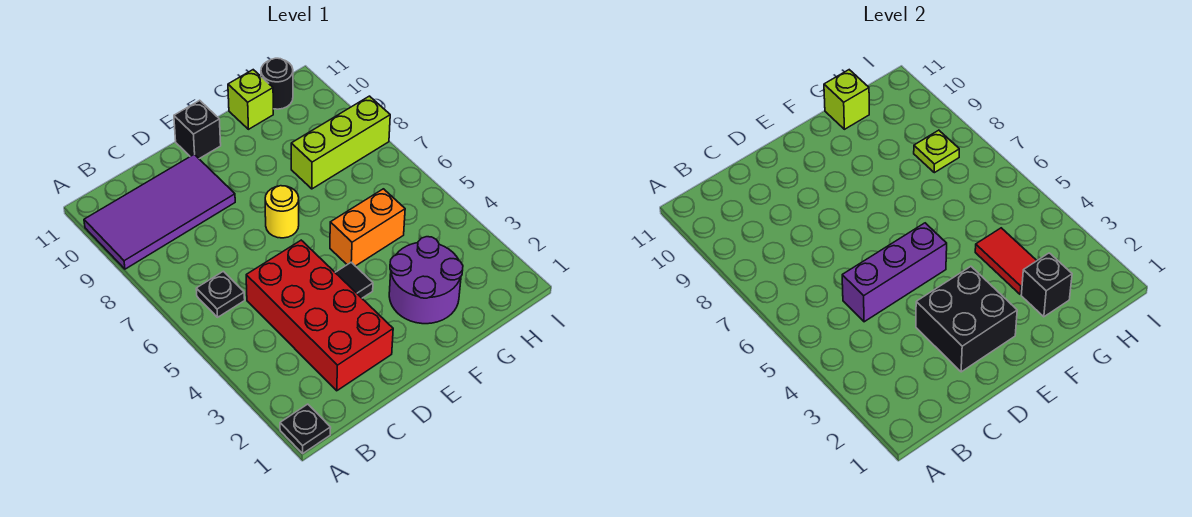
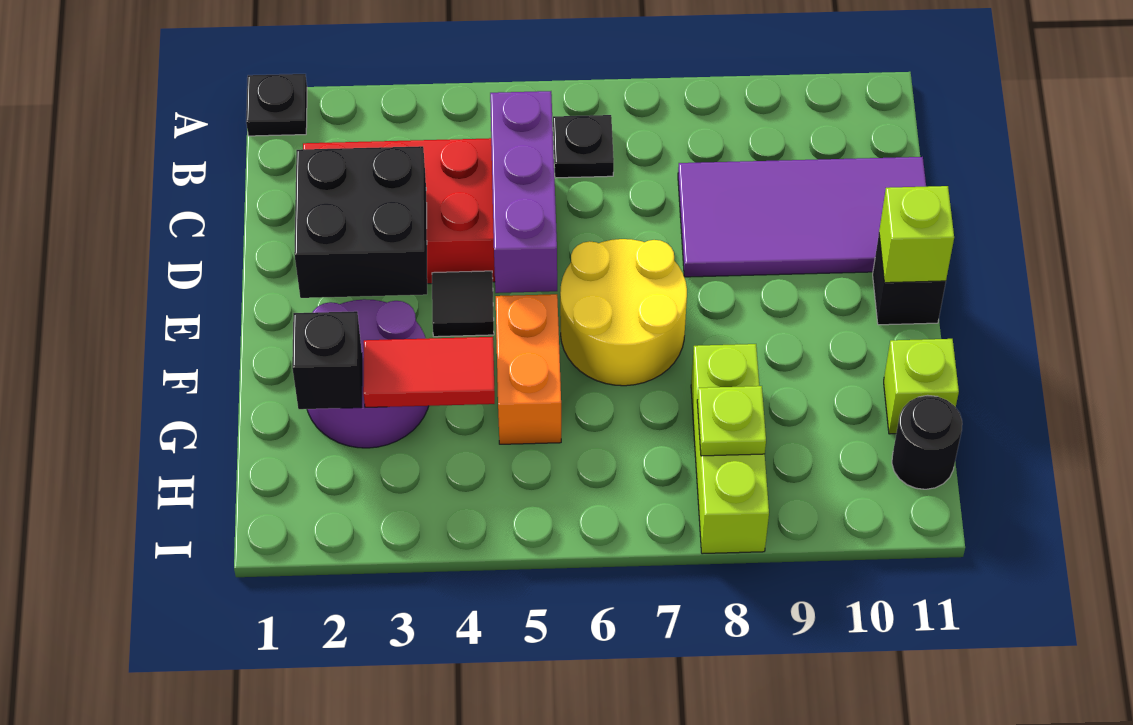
purple tile A9:D10 level 1 -> purple tile C8:D11 level 1
yellow round brick E7 level 1 -> yellow round brick E6:F7 level 1
lime brick G11 level 2 -> lime brick E11 level 2

